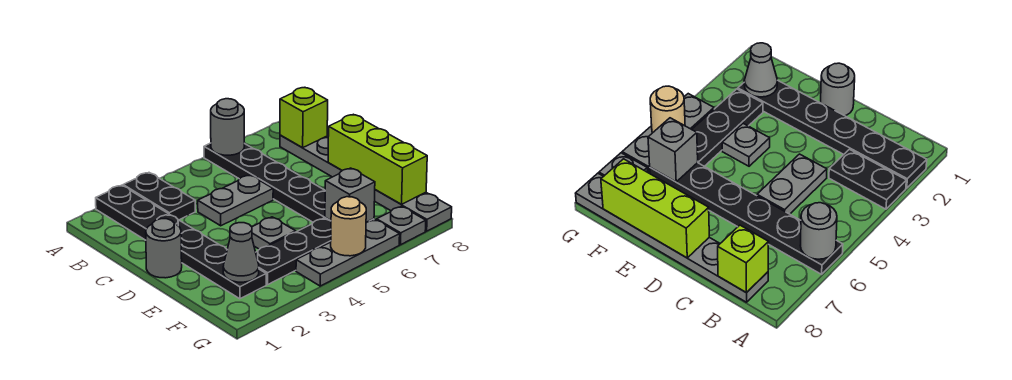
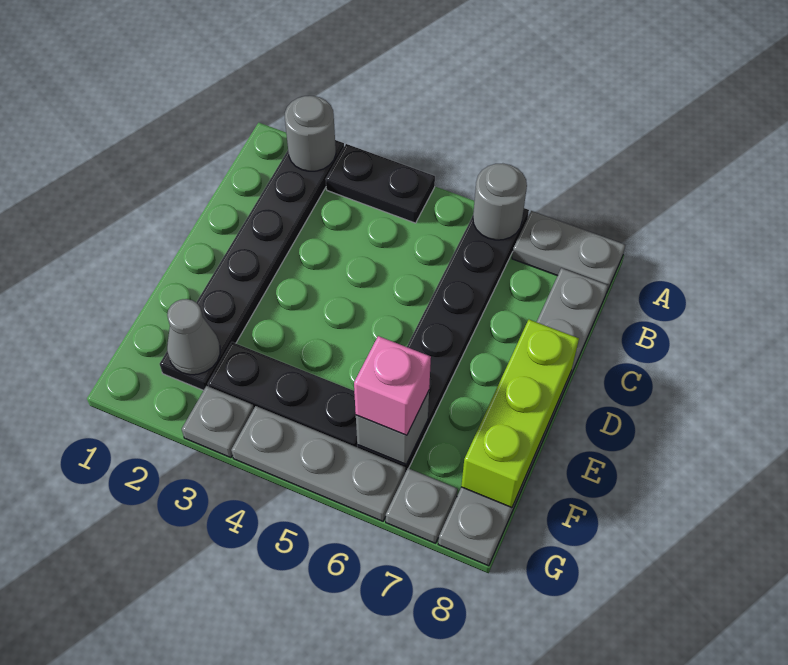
black plate A3:B3 level 1 -> black plate A3:A4 level 1
lime brick B8 level 2 -> none
grey plate C4:C5 level 1 -> grey plate A7:A8 level 1
grey round brick D1 level 1 -> grey round brick A2 level 2
grey plate E4 level 1 -> grey plate G3 level 1
none -> pink brick F6 level 3
tan round brick G5 level 2 -> none

